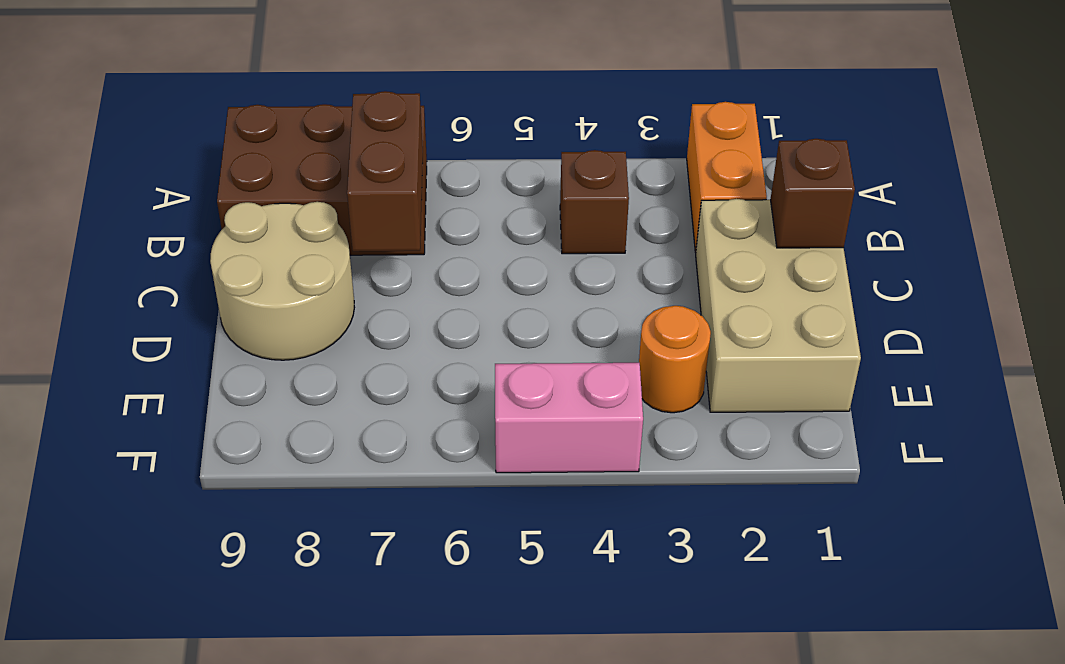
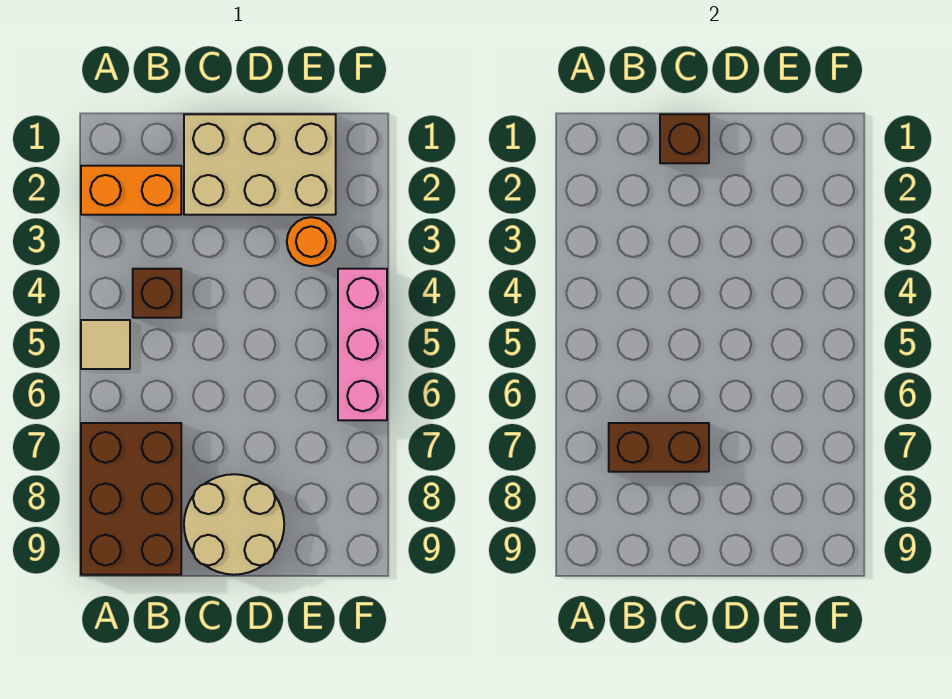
none -> tan tile A5 level 1
pink brick F4:F5 level 1 -> pink brick F4:F6 level 1

